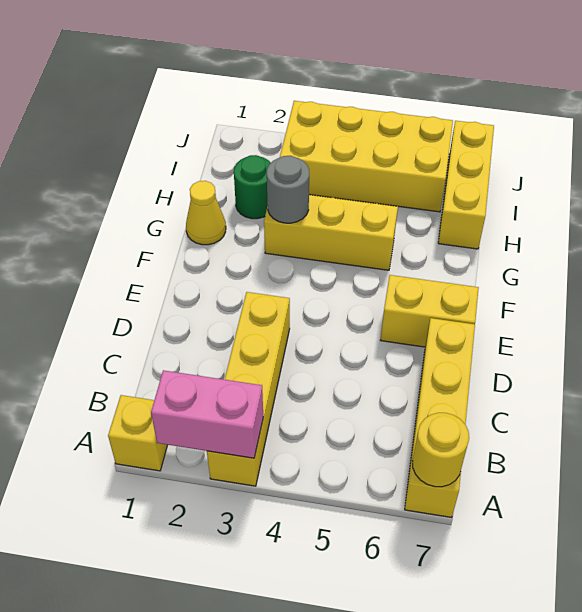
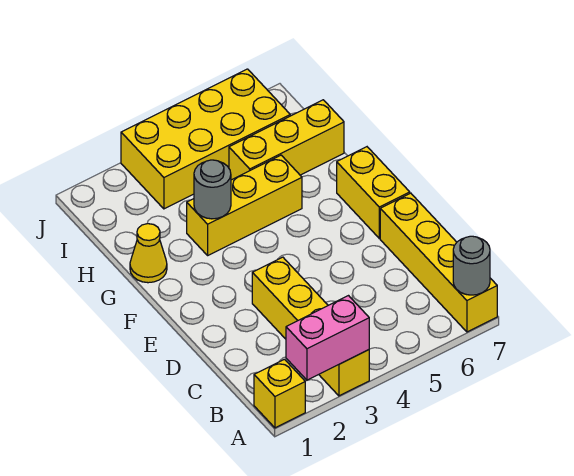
yellow round brick A7 level 2 -> grey round brick A7 level 2
yellow brick E6:E7 level 1 -> yellow brick E7:F7 level 1
green round brick H2 level 1 -> none
yellow brick H7:J7 level 1 -> yellow brick H5:H7 level 1

